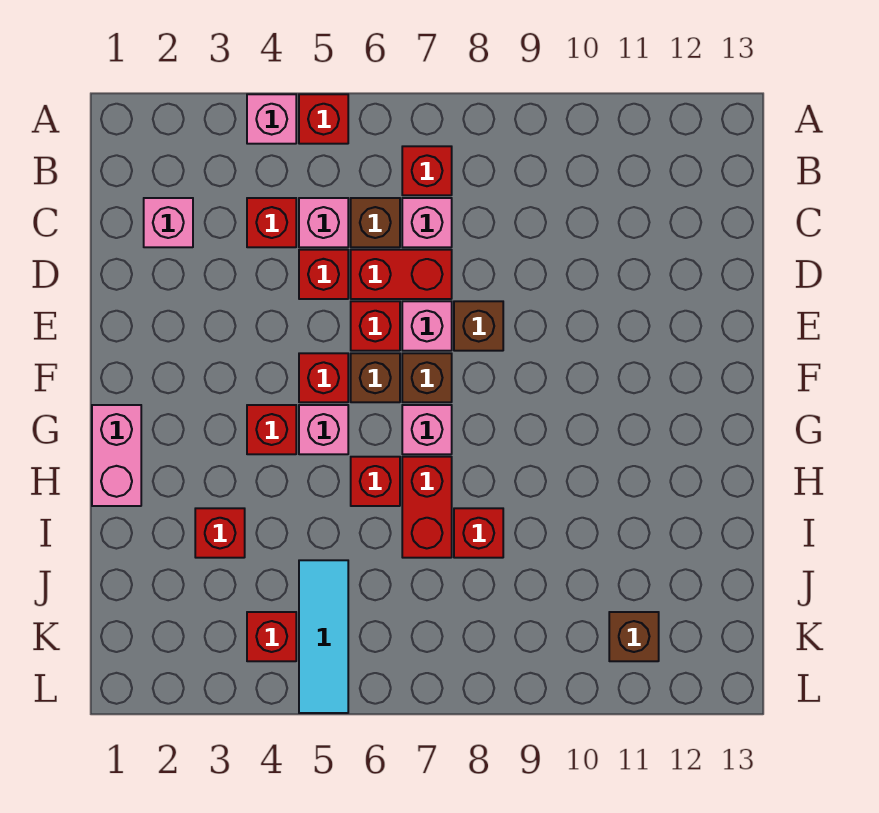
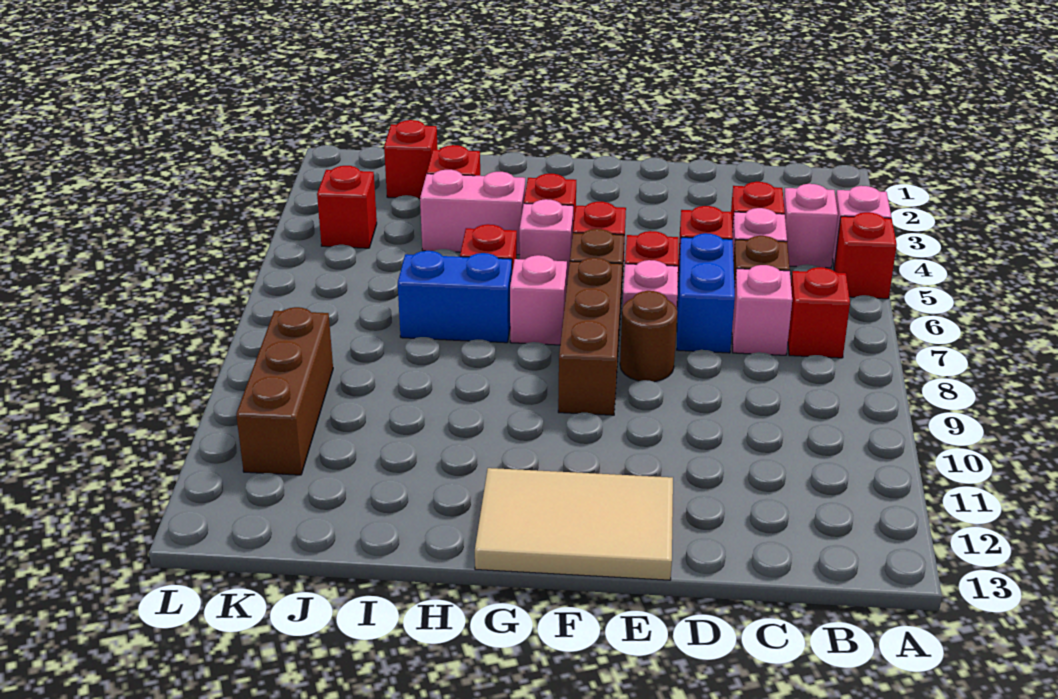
pink brick C2 level 1 -> pink brick B4 level 1
red brick D6:D7 level 1 -> blue brick D6:D7 level 1
brown brick E8 level 1 -> brown round brick E8 level 1
none -> tan tile E12:G13 level 1
brown brick F7 level 1 -> brown brick F7:F9 level 1
pink brick G1:H1 level 1 -> pink brick H4:I4 level 1
red brick H7:I7 level 1 -> blue brick H7:I7 level 1
red brick I8 level 1 -> red brick J2 level 1
cyan tile J5:L5 level 1 -> none
brown brick K11 level 1 -> brown brick K9:K11 level 1

